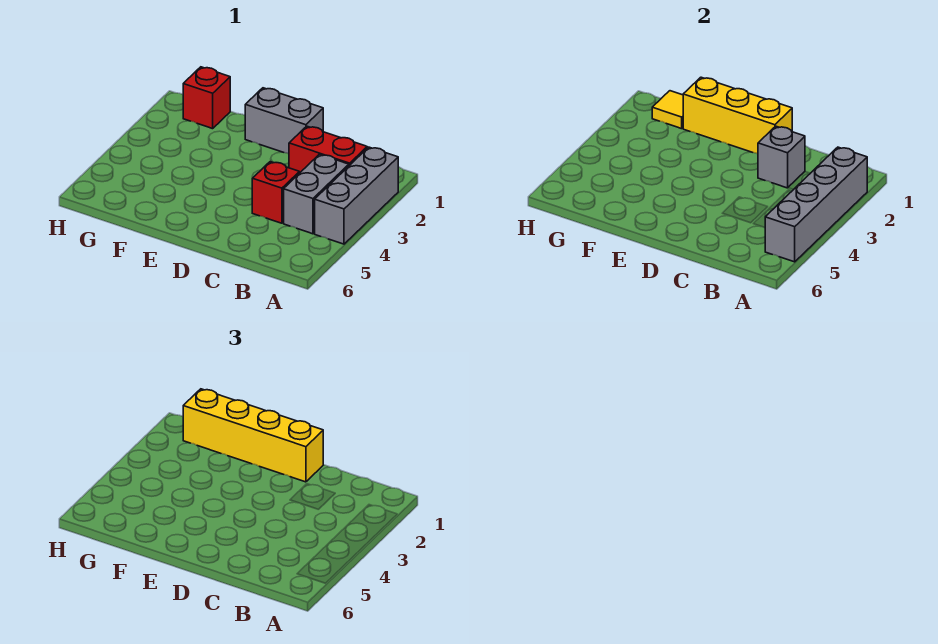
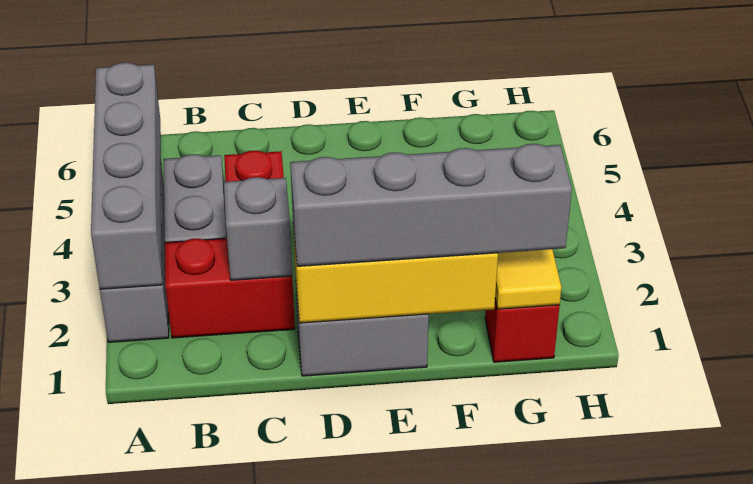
yellow brick D1:G1 level 3 -> grey brick D1:G1 level 3

